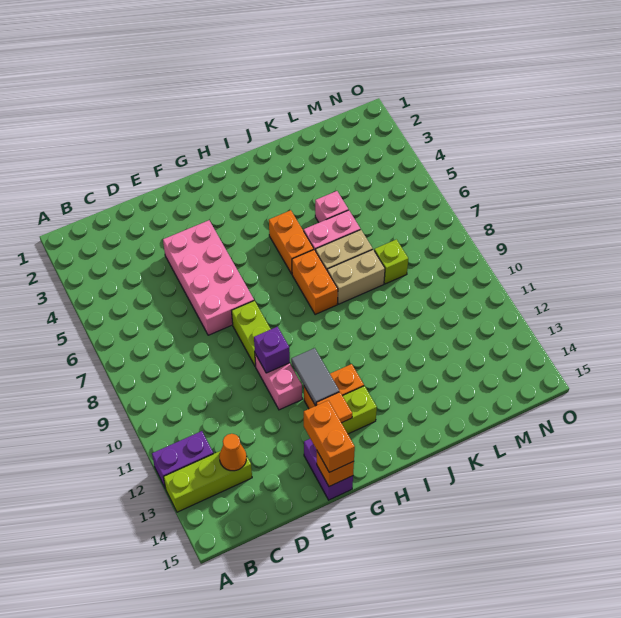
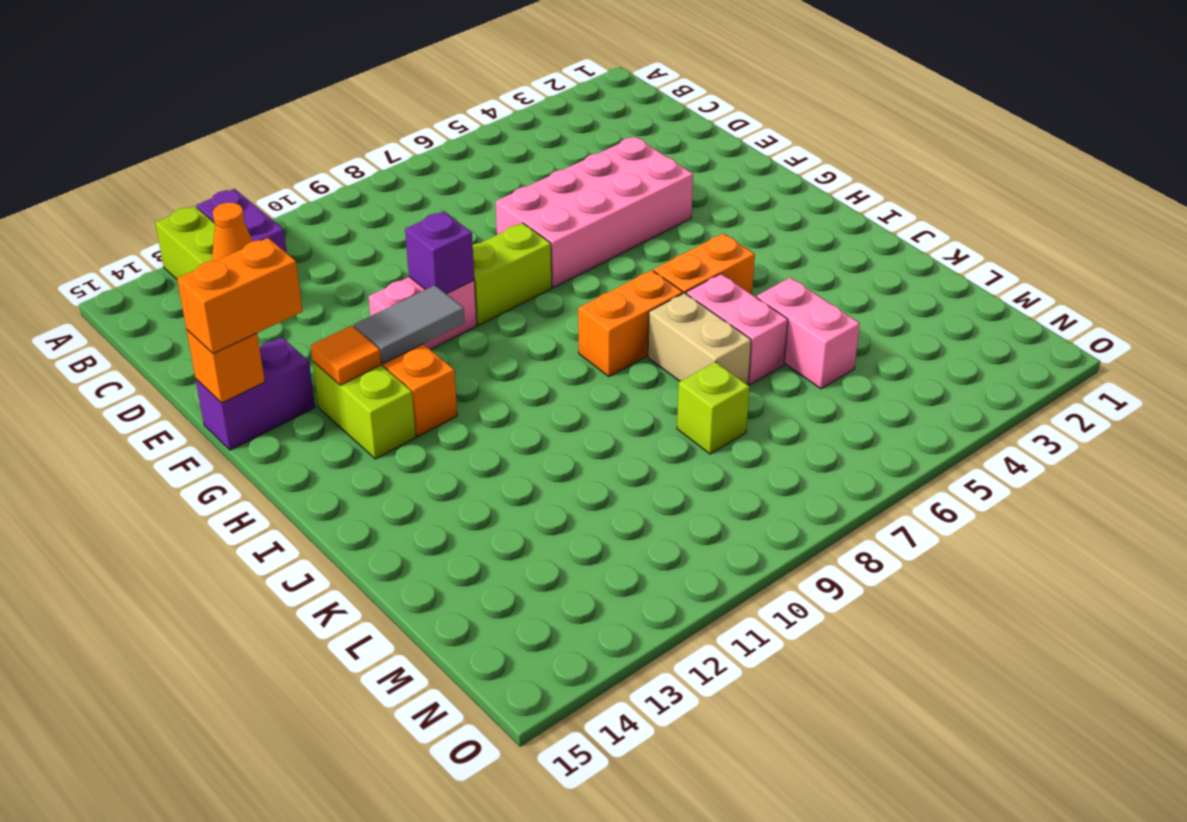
tan brick J8:K8 level 1 -> none
pink brick K5 level 1 -> pink brick K5:L5 level 1

